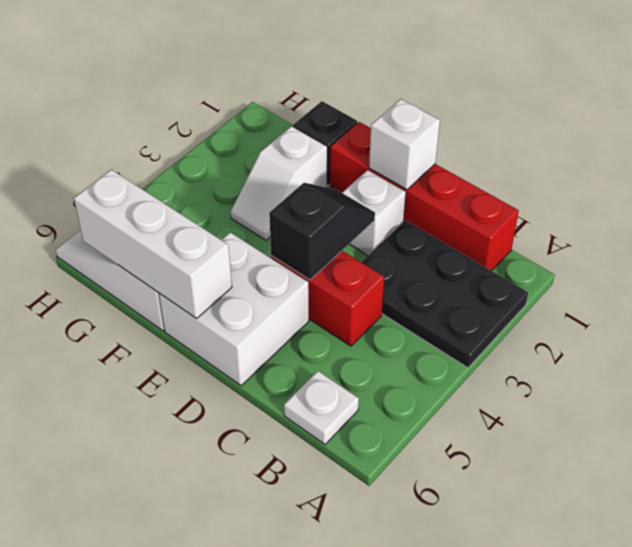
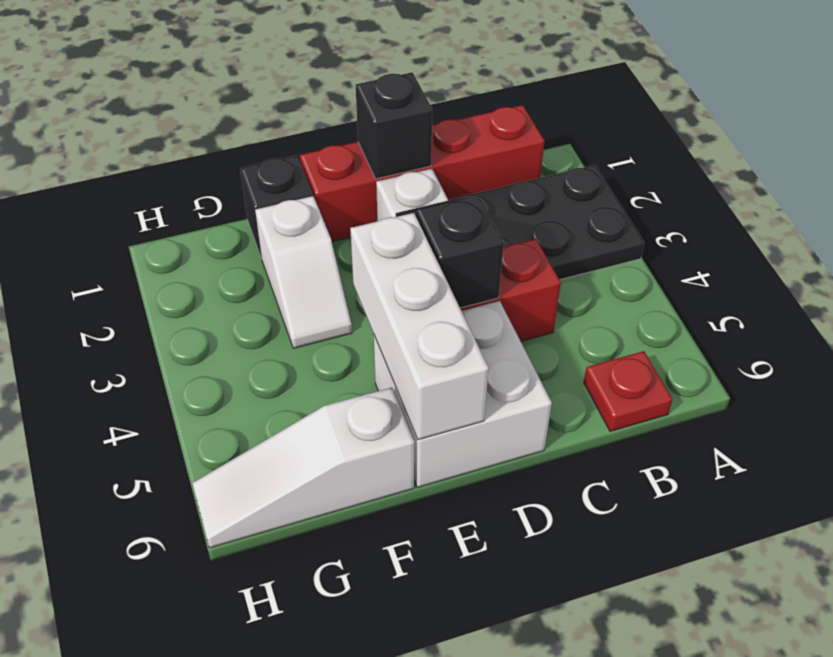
white plate B6 level 1 -> red plate B6 level 1
white brick D1 level 2 -> black brick D1 level 2
white brick E6:G6 level 2 -> white brick E4:E6 level 2

